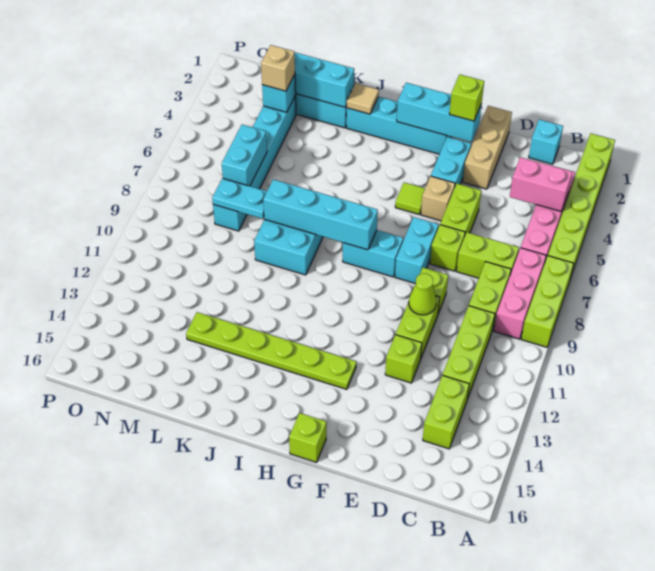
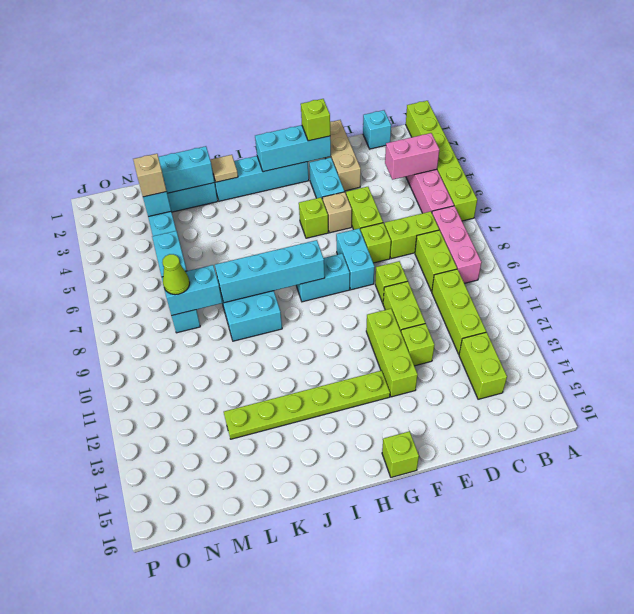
lime brick A7:A9 level 1 -> lime brick F11:F13 level 1
lime cone E10 level 2 -> lime cone M8 level 3
lime tile G5 level 1 -> lime brick G5 level 1
cyan plate L8:M8 level 2 -> cyan brick L8:M8 level 2

